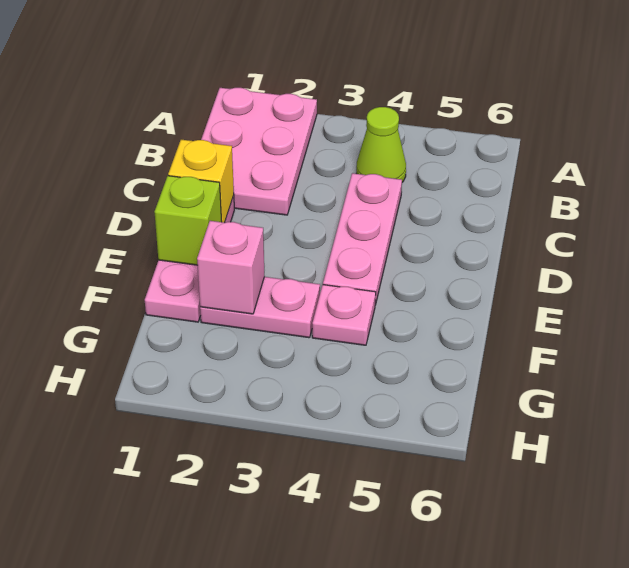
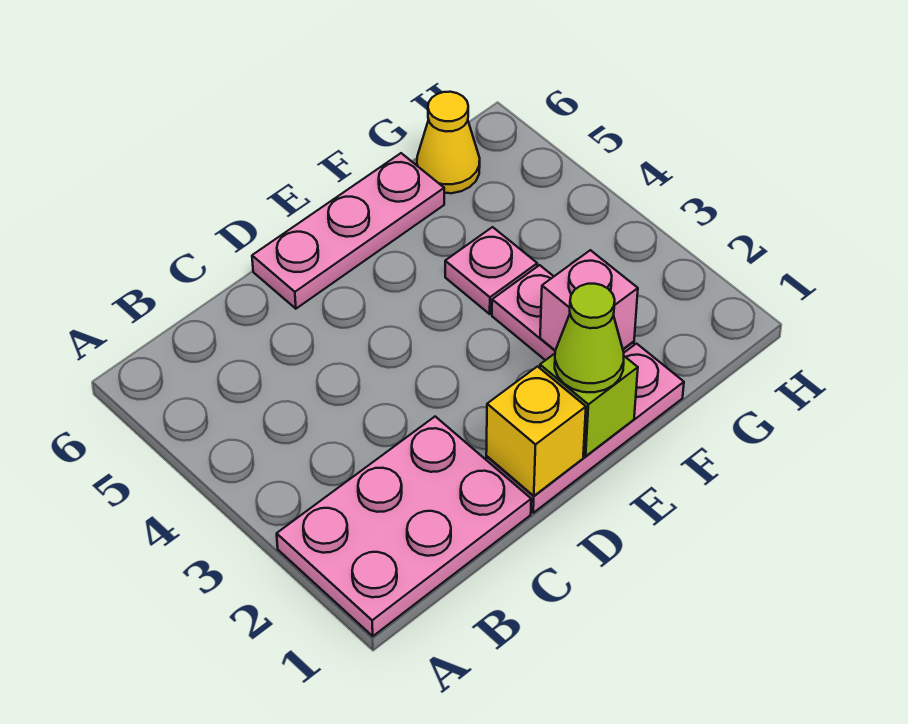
lime cone B4 level 1 -> lime cone E1 level 3
pink plate C4:E4 level 1 -> pink plate D6:F6 level 1
none -> yellow cone G6 level 1

